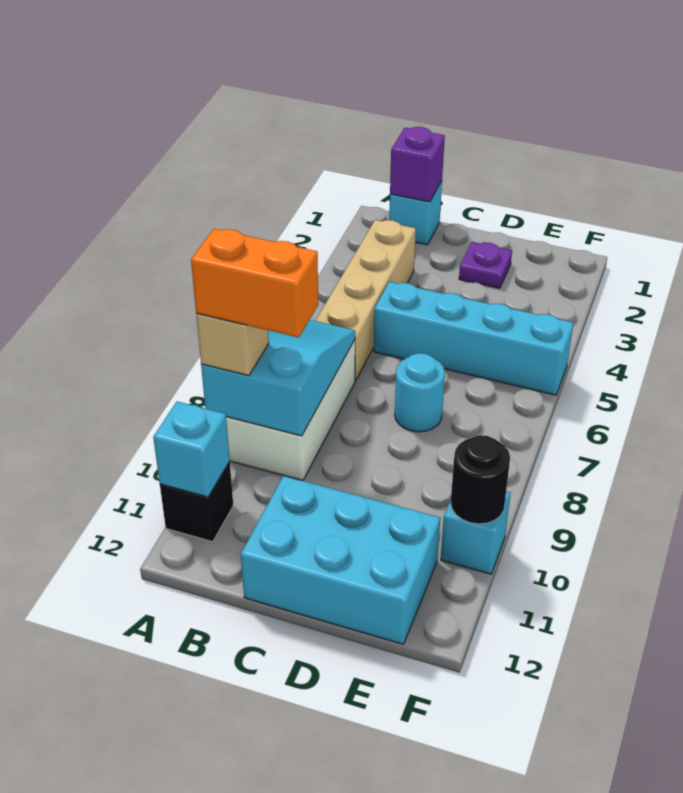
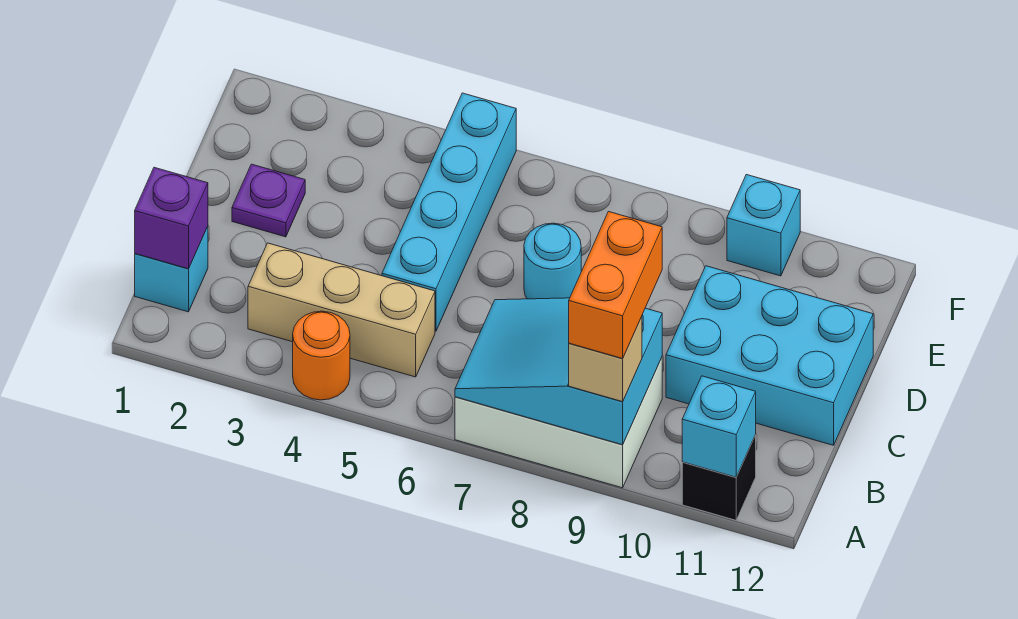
none -> orange round brick A4 level 1
tan brick B3:B6 level 1 -> tan brick B3:B5 level 1
cyan brick C11:E12 level 1 -> cyan brick C10:D12 level 1
black round brick F10 level 2 -> none

